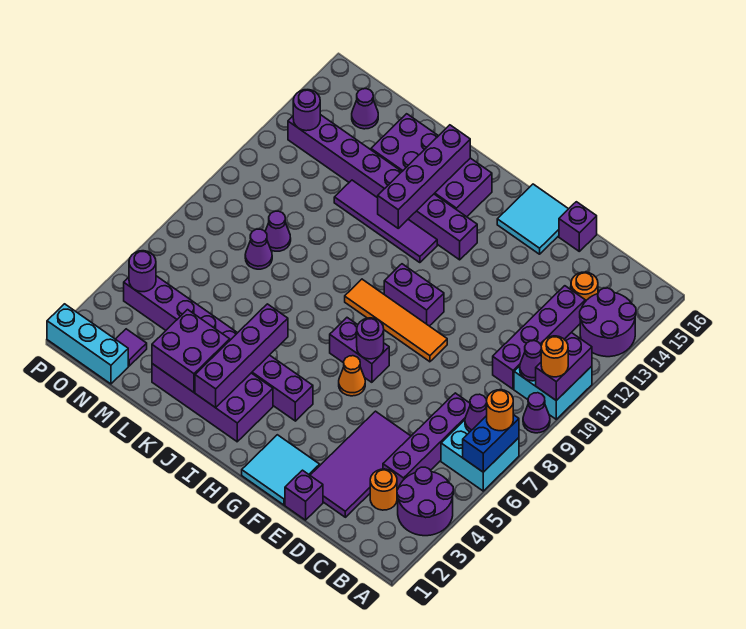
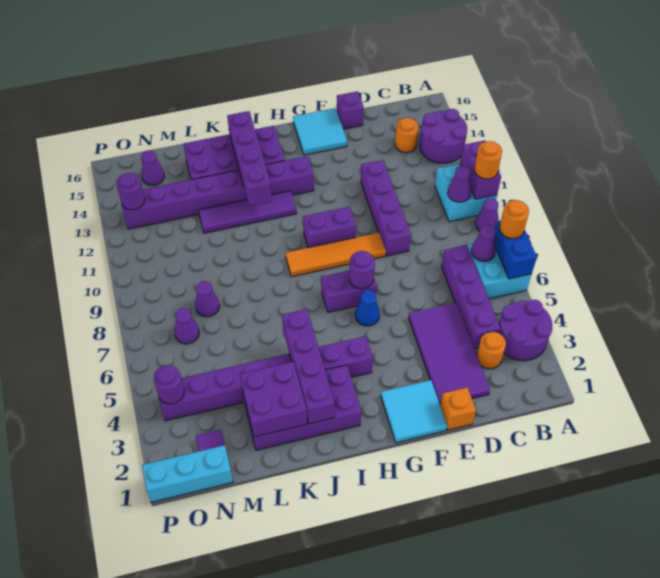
purple brick C10:C13 level 1 -> purple brick E9:E12 level 1
purple brick E1 level 1 -> orange brick E1 level 1
orange cone G6 level 1 -> blue cone G6 level 1
purple cone M9 level 1 -> purple cone N7 level 1

